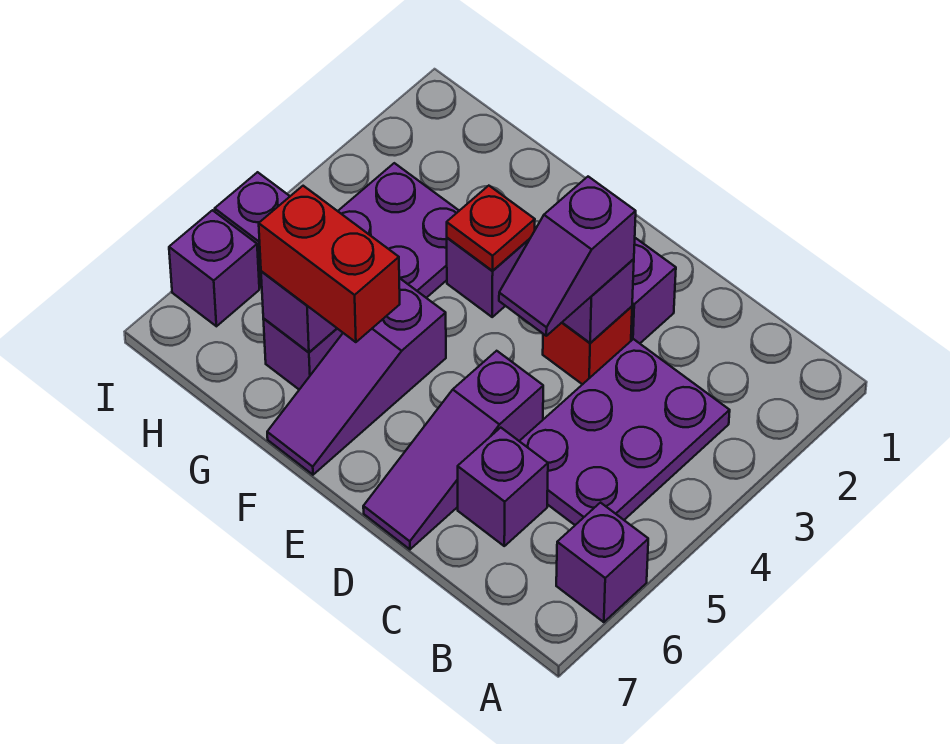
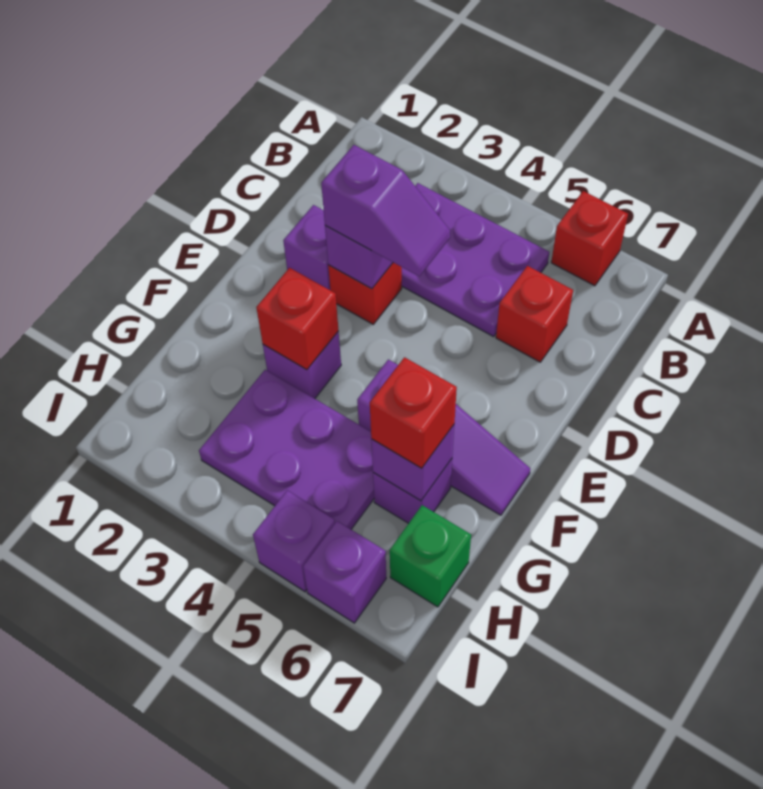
purple brick A6 level 1 -> red brick A6 level 1
purple brick C6 level 1 -> red brick C6 level 1
purple slope D5:D7 level 1 top 5 -> none
red plate F3 level 2 -> red brick F3 level 2
red brick F6:G6 level 3 -> red brick G6 level 3
none -> green brick H7 level 1

